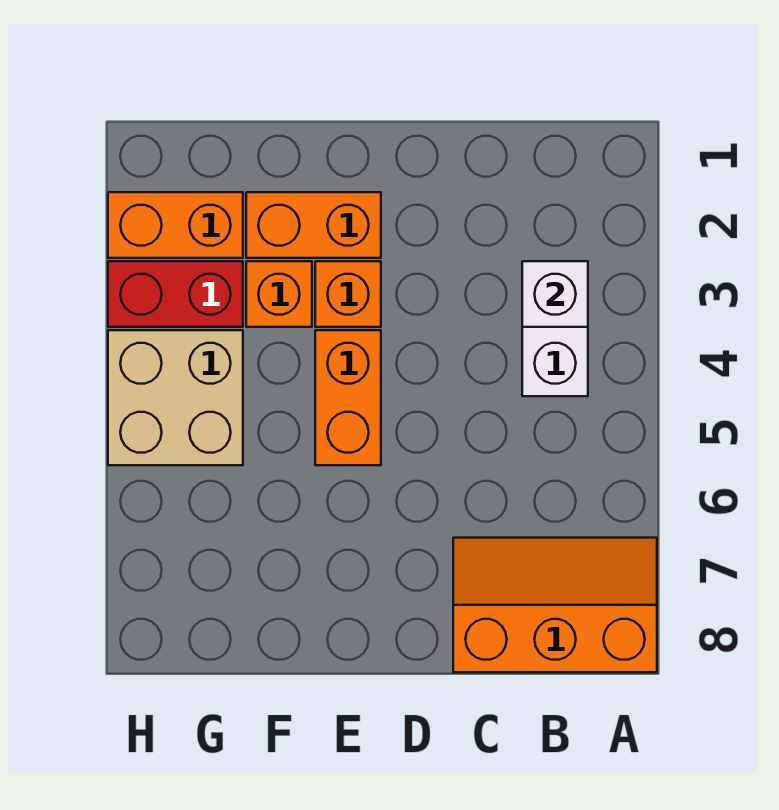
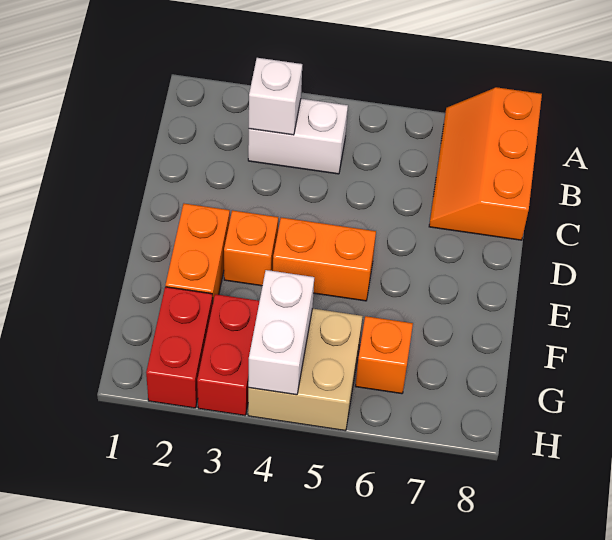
orange brick F3 level 1 -> orange brick G6 level 1
orange brick G2:H2 level 1 -> red brick G2:H2 level 1
none -> white brick G4:H4 level 2

